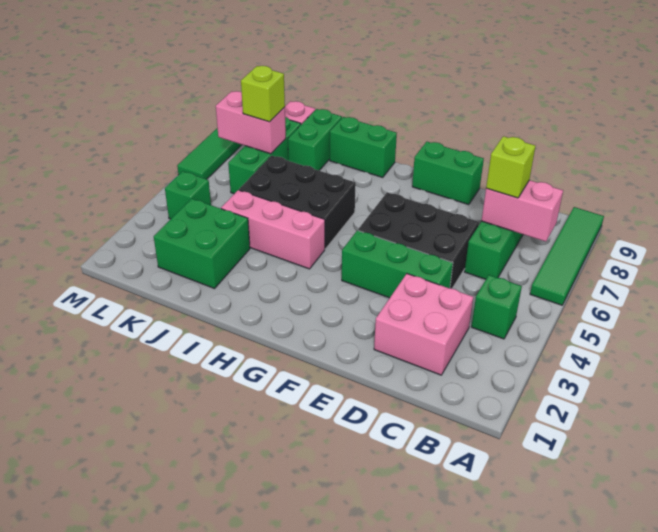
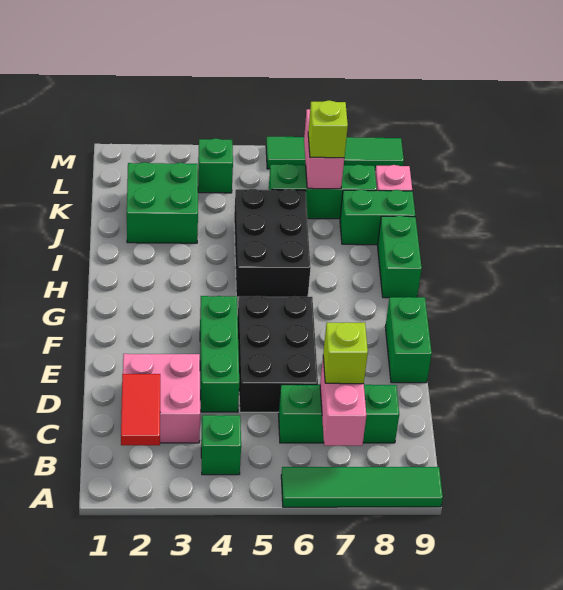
none -> red tile B2:C2 level 2
pink brick H4:J4 level 1 -> none

